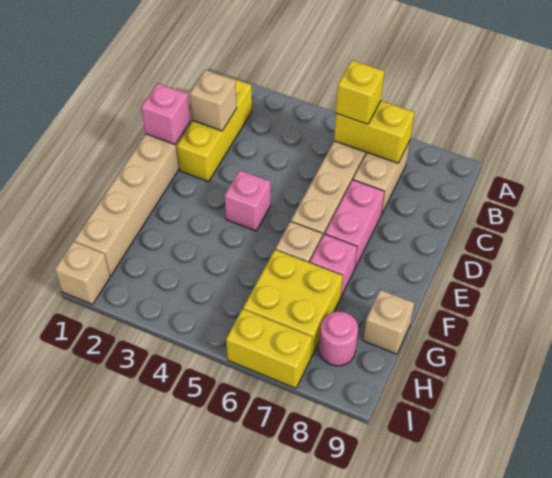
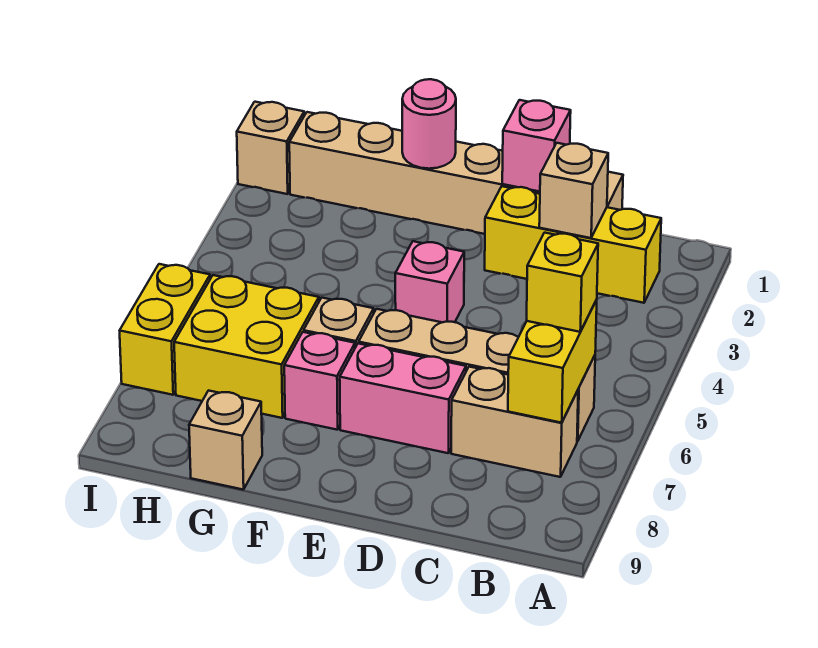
pink round brick H8 level 1 -> pink round brick F1 level 2

